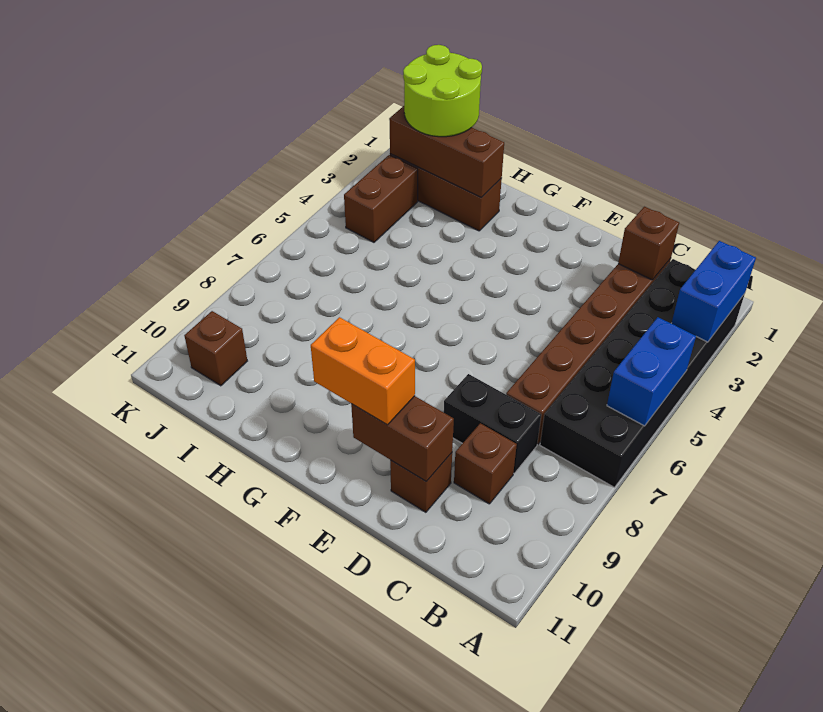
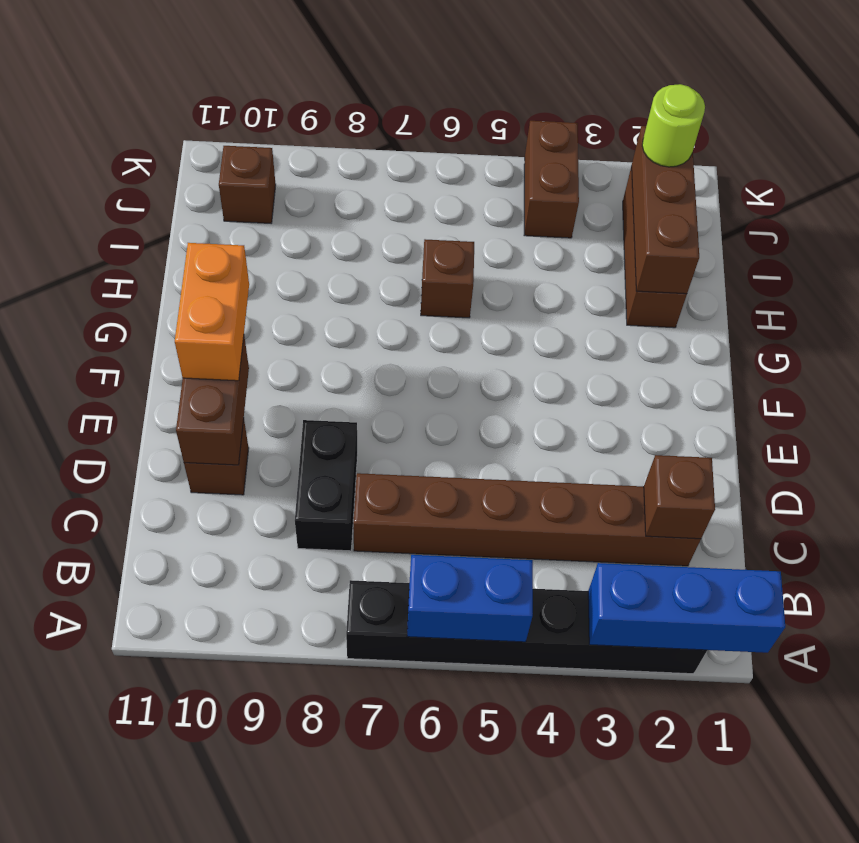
black brick A2:B7 level 1 -> black brick A2:A7 level 1
blue brick A2:A3 level 2 -> blue brick A1:A3 level 2
brown brick C9 level 1 -> brown brick H6 level 1
lime round brick I1:J2 level 3 -> lime round brick J2 level 3
brown brick J3:J4 level 1 -> brown brick J4:K4 level 1

